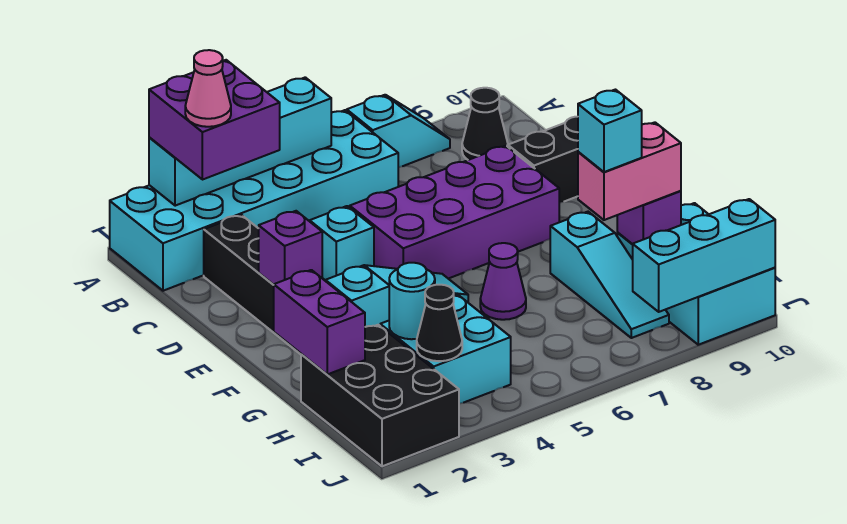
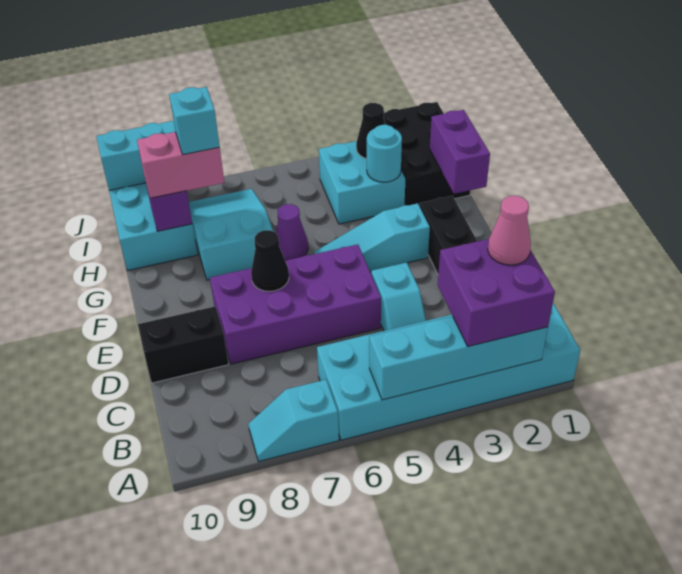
black cone B9 level 1 -> black cone E7 level 2
purple brick E2 level 2 -> none
cyan slope G8:I8 level 1 top G -> cyan slope G7:I8 level 1 top G

